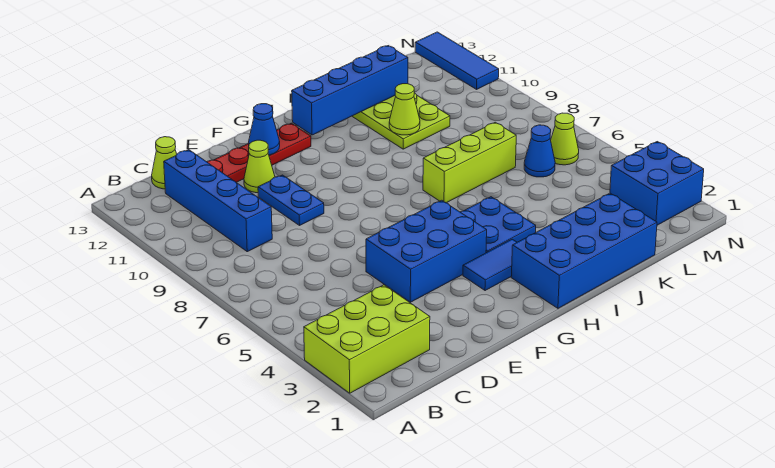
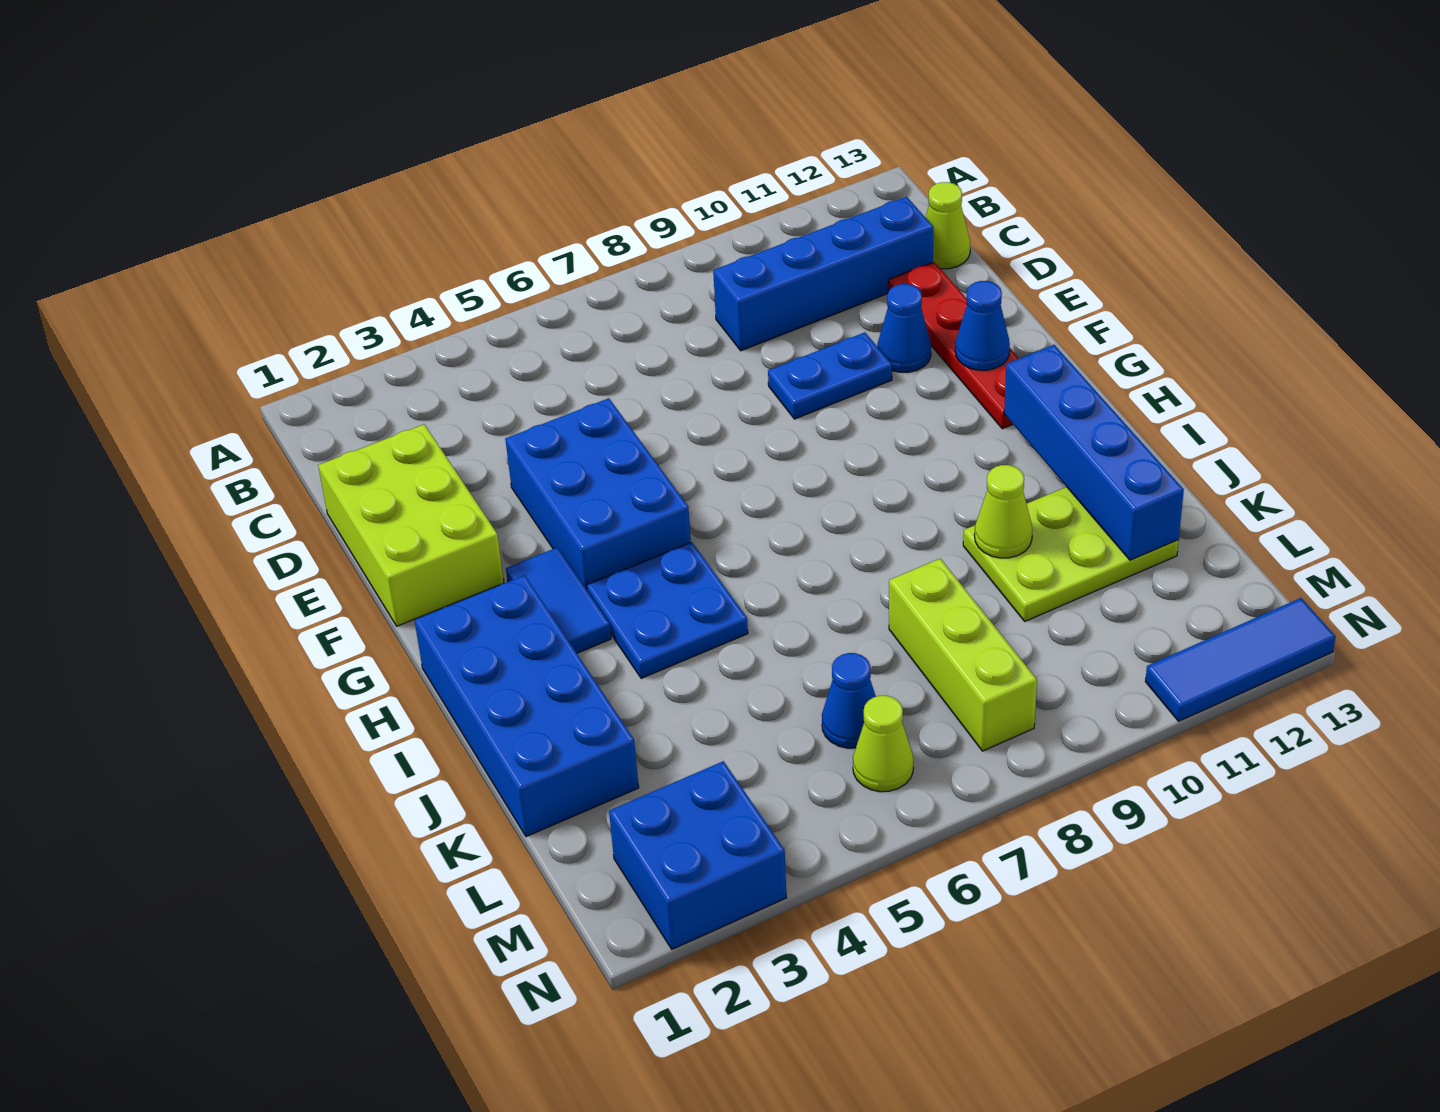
lime brick A2:C3 level 1 -> lime brick D1:F2 level 1
lime cone E11 level 1 -> blue cone E11 level 1
lime brick I7:K7 level 1 -> lime brick K8:M8 level 1

